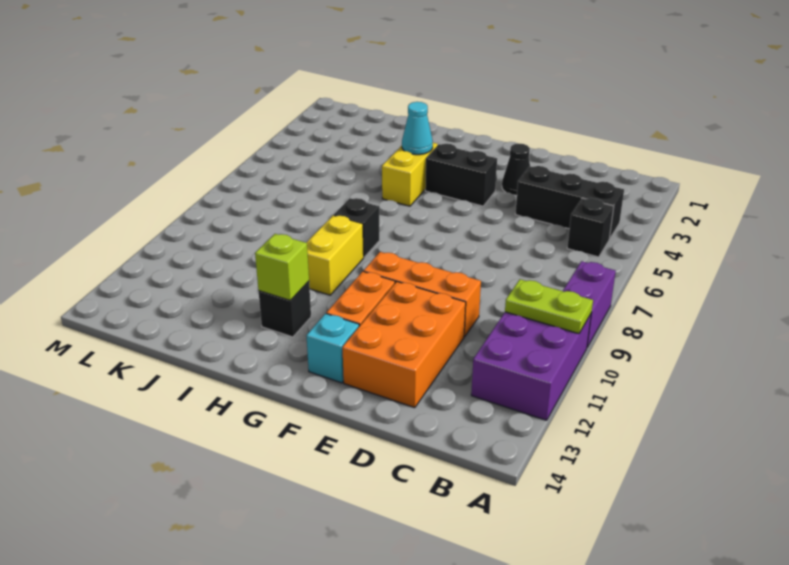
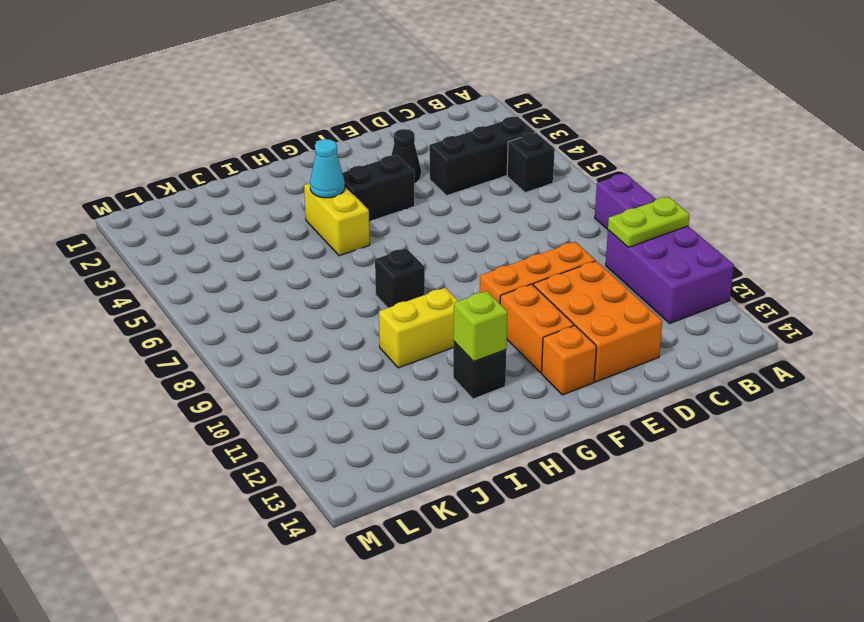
cyan brick F13 level 1 -> orange brick F13 level 1
yellow brick H9:H10 level 1 -> yellow brick H10:I10 level 1

